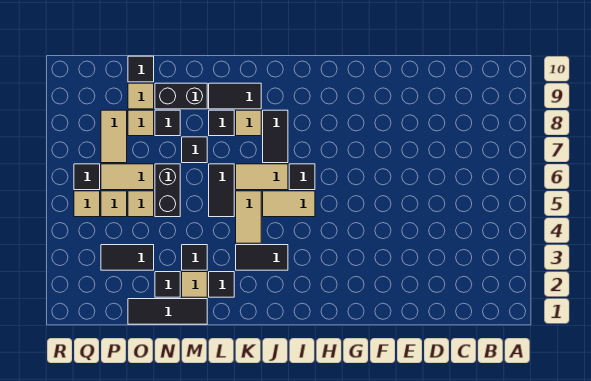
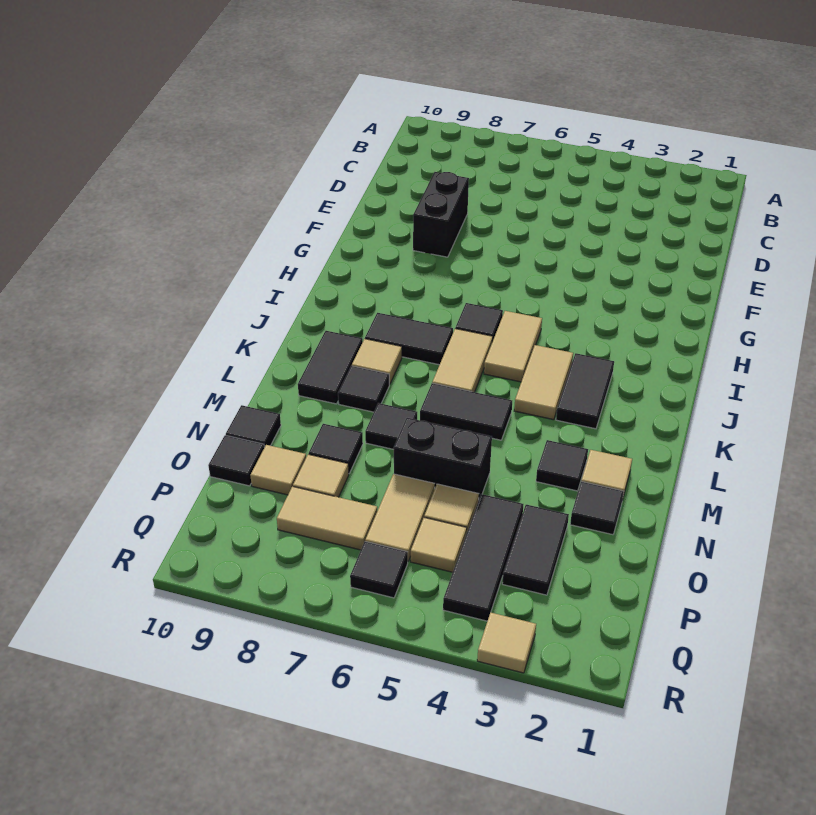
tan tile K4:K5 level 1 -> tan tile J4:K4 level 1
black tile L2 level 1 -> black tile N10 level 1
black tile M1:O1 level 1 -> black tile O4:Q4 level 1
black brick M9:N9 level 1 -> black brick E8:F8 level 1
tan tile Q5 level 1 -> tan tile R3 level 1

